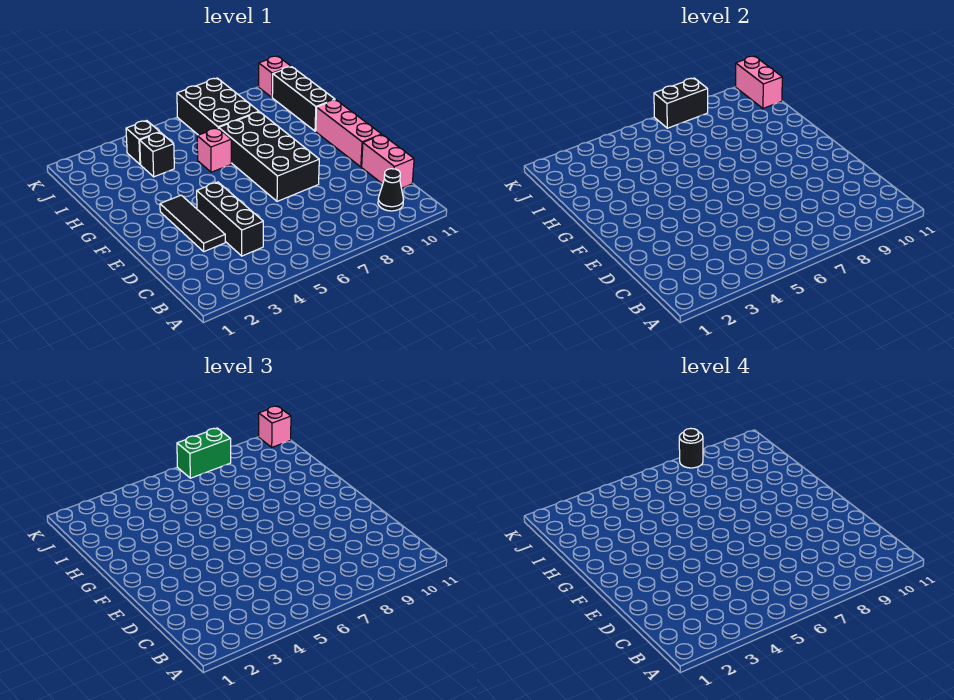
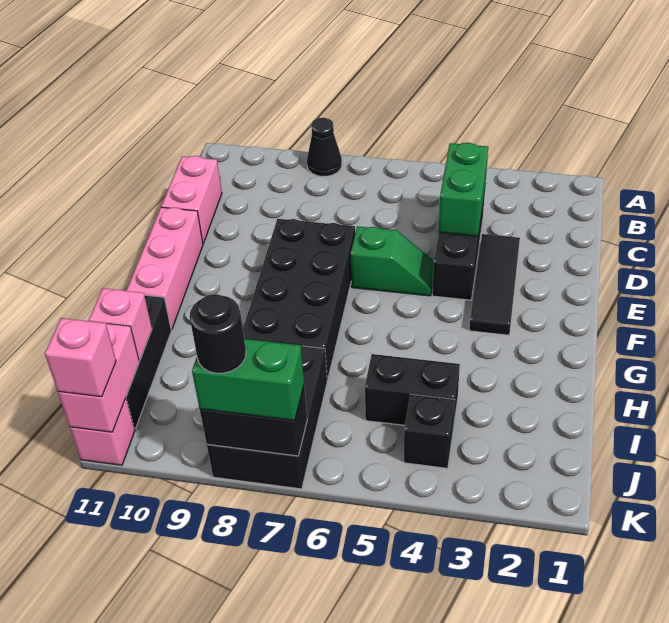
black cone B10 level 1 -> black cone A8 level 1
none -> green brick C4:D4 level 2
none -> green slope E5:E6 level 1 top 6
pink brick H6 level 1 -> pink brick I11 level 2
black brick I4 level 1 -> black brick I4:I5 level 1

